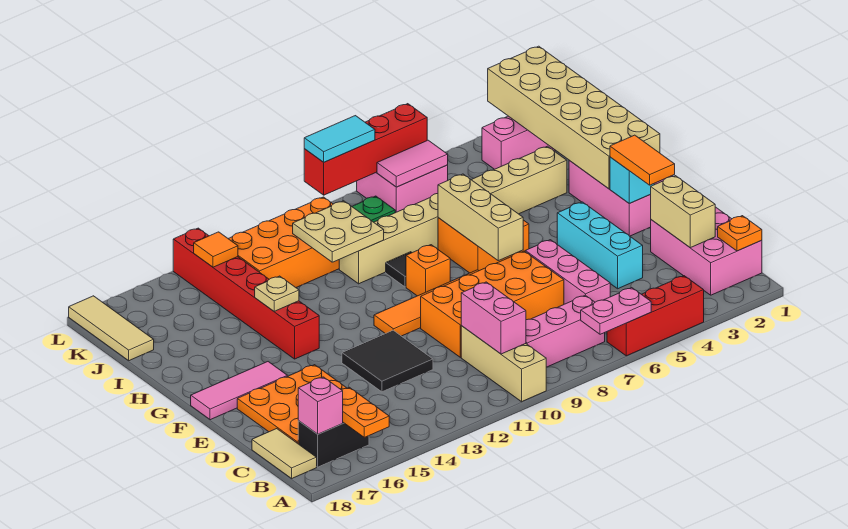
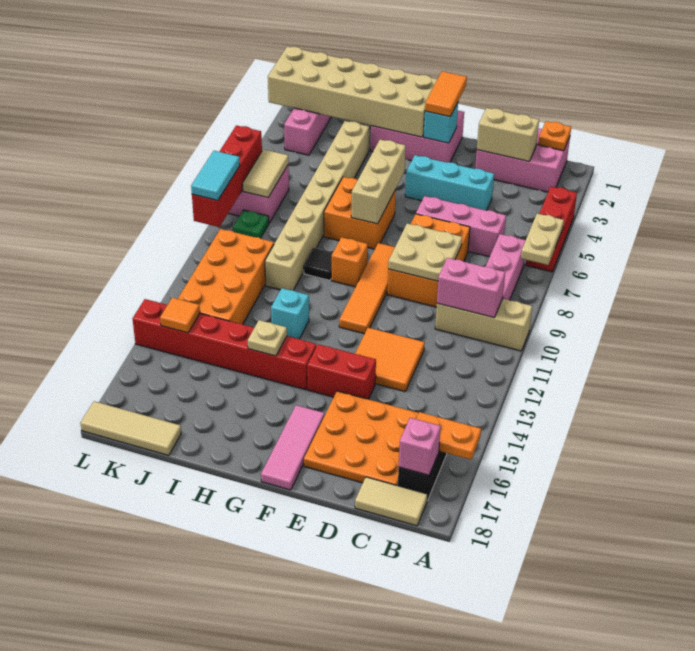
pink plate A6:A7 level 2 -> tan plate A6:A7 level 2
orange brick D7:E10 level 1 -> orange brick D7:E9 level 1
black tile D12:E13 level 1 -> orange tile D12:E13 level 1
orange tile E2:F2 level 3 -> orange tile F1:F2 level 3
none -> red brick E14:F14 level 1
tan brick F7:H7 level 2 -> tan brick G5:G7 level 2
none -> cyan brick H12 level 1
tan plate I10:J11 level 2 -> tan plate D8:E9 level 2
pink tile K6:K7 level 2 -> tan tile K6:K7 level 2

